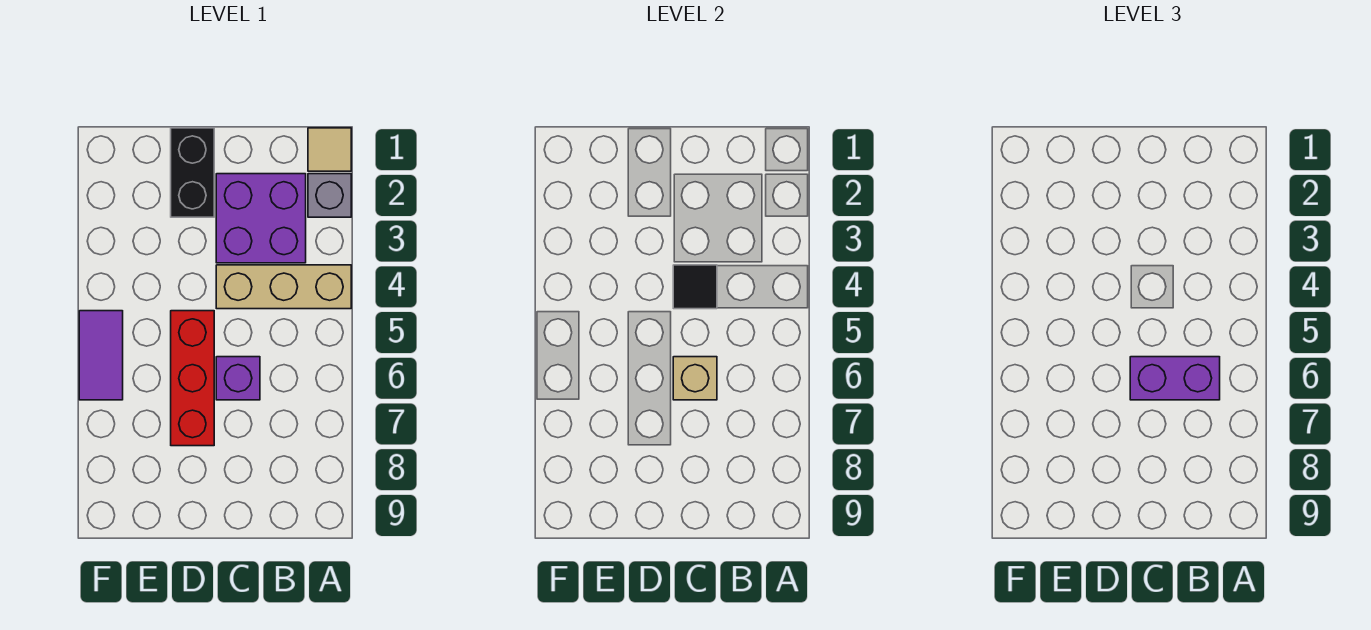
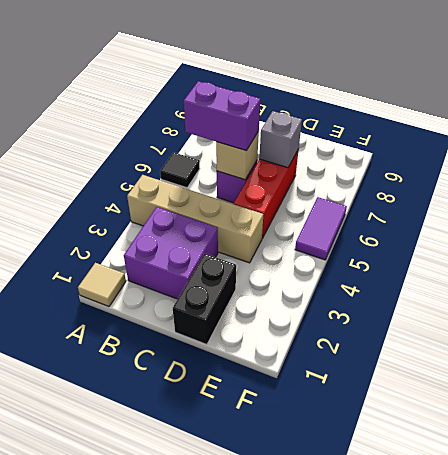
grey brick A2 level 1 -> grey brick D7 level 2
tan brick A4:C4 level 1 -> tan brick A4:D4 level 1
black tile C4 level 2 -> black tile A6 level 1

